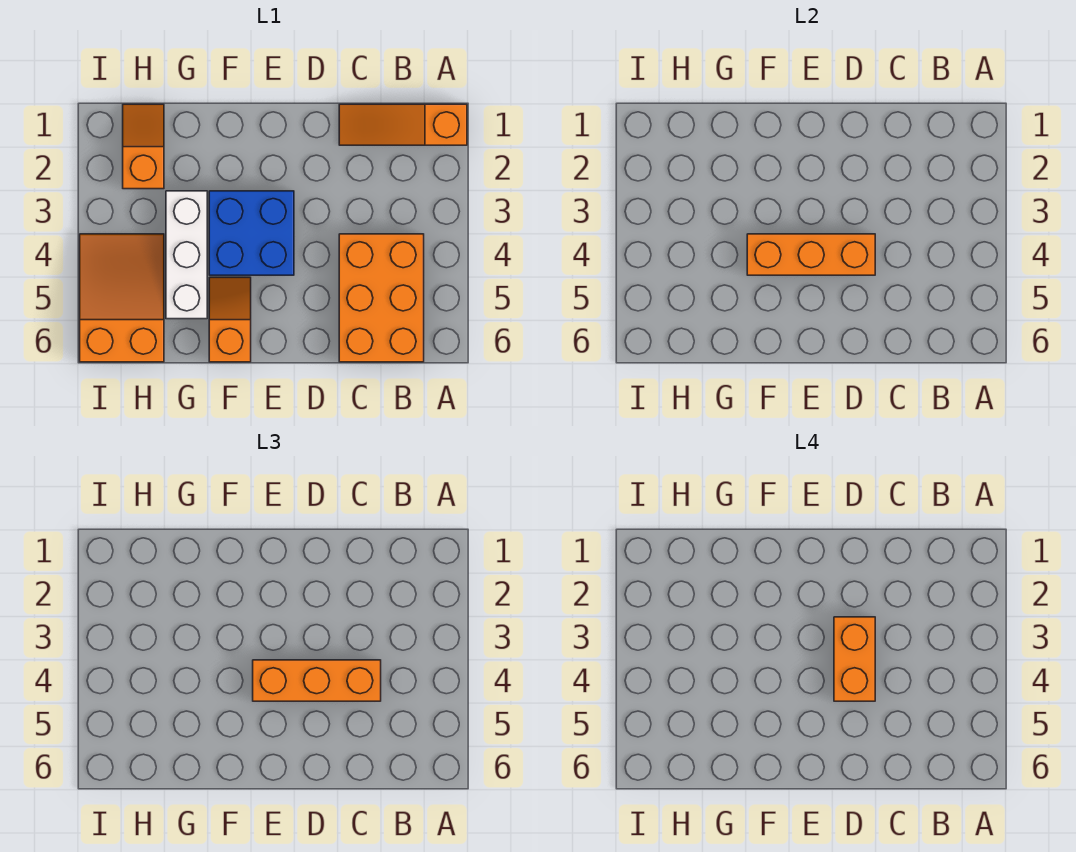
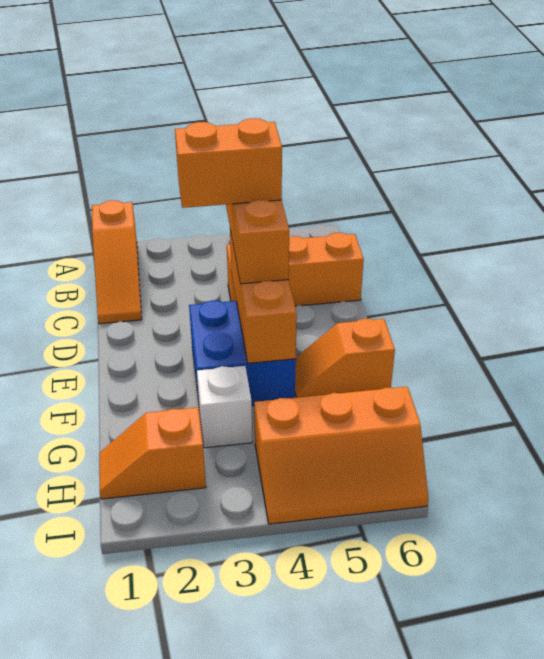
orange brick B4:C6 level 1 -> orange brick C4:C6 level 1
white brick G3:G5 level 1 -> white brick G3 level 1
orange slope H4:I6 level 1 top 6 -> orange slope H4:I6 level 1 top H

